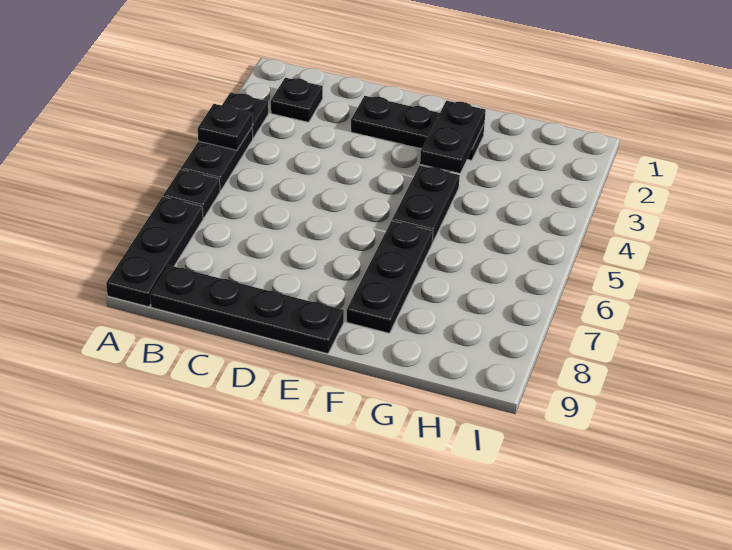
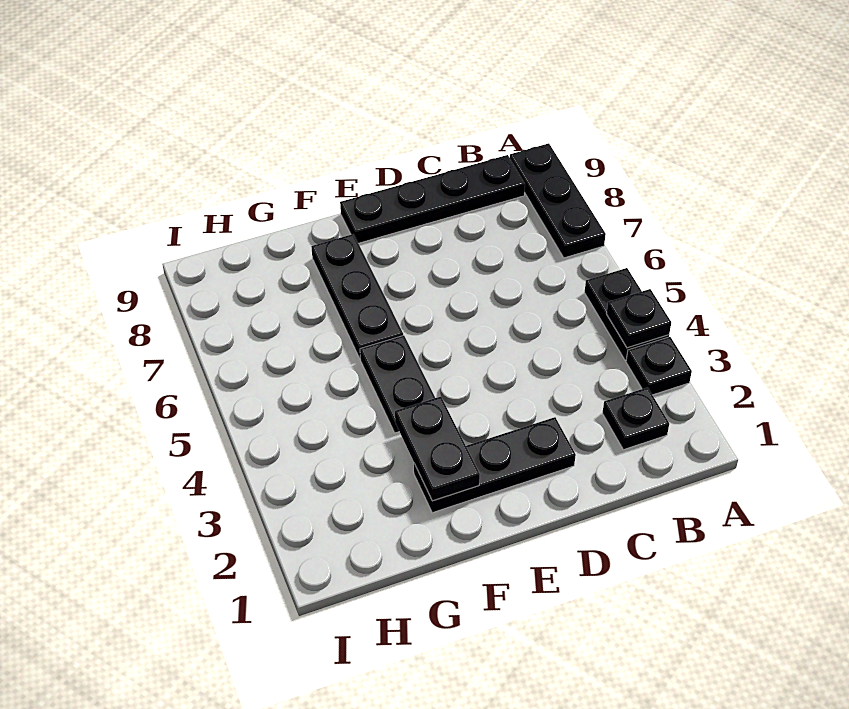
black plate A6 level 1 -> none

